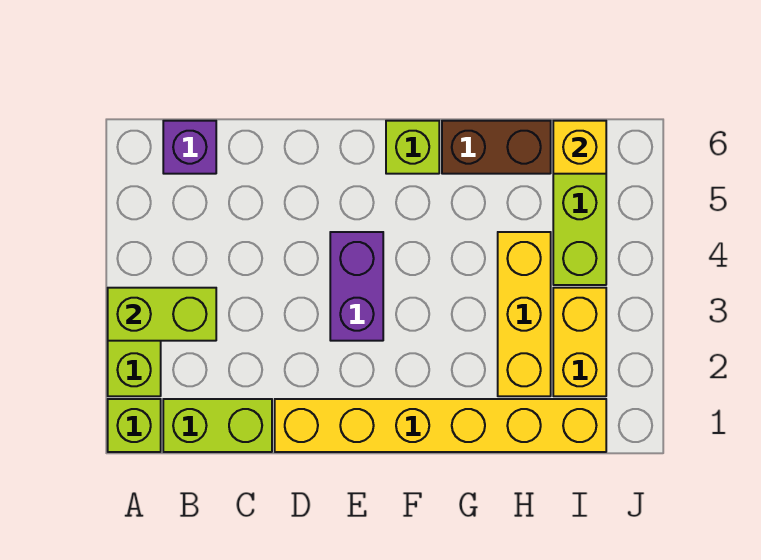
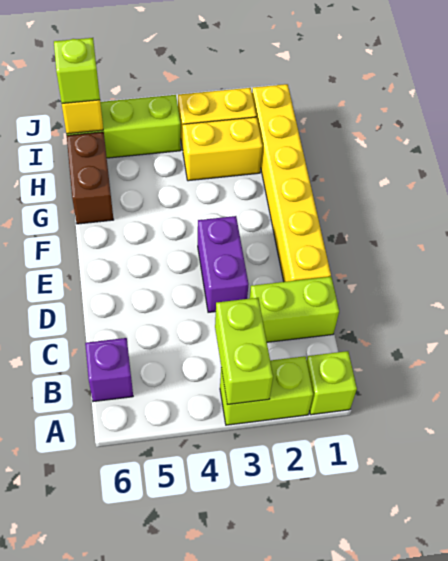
lime brick B1:C1 level 1 -> lime brick C1:C2 level 1
purple brick E3:E4 level 1 -> purple brick D3:E3 level 1
lime brick F6 level 1 -> lime brick I6 level 3
yellow brick H2:H4 level 1 -> yellow brick H2:H3 level 1

